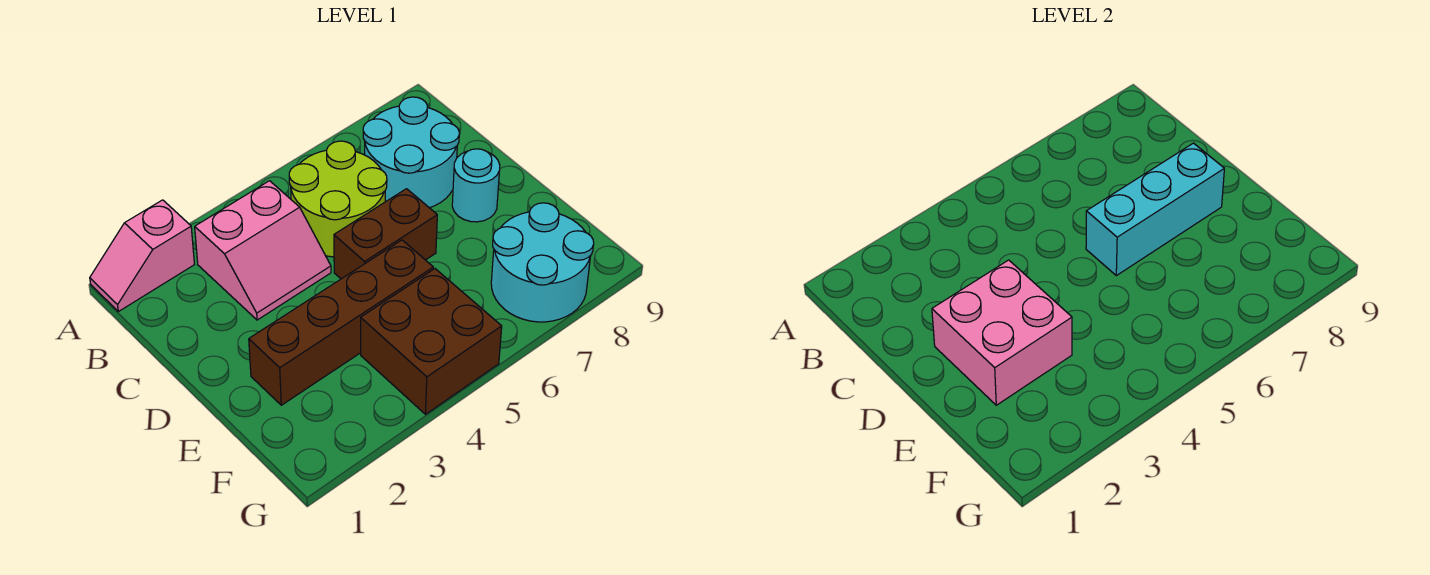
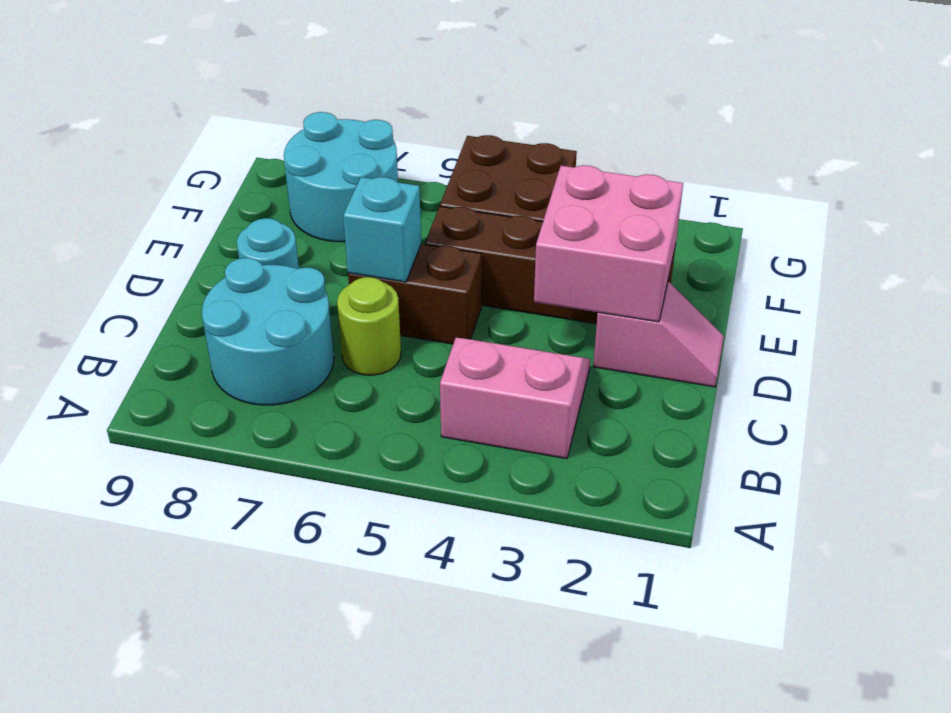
pink slope A1:A2 level 1 top 2 -> pink slope D1:D2 level 1 top 2
lime round brick B5:C6 level 1 -> lime round brick C6 level 1
cyan brick D6:D8 level 2 -> cyan brick D6 level 2

